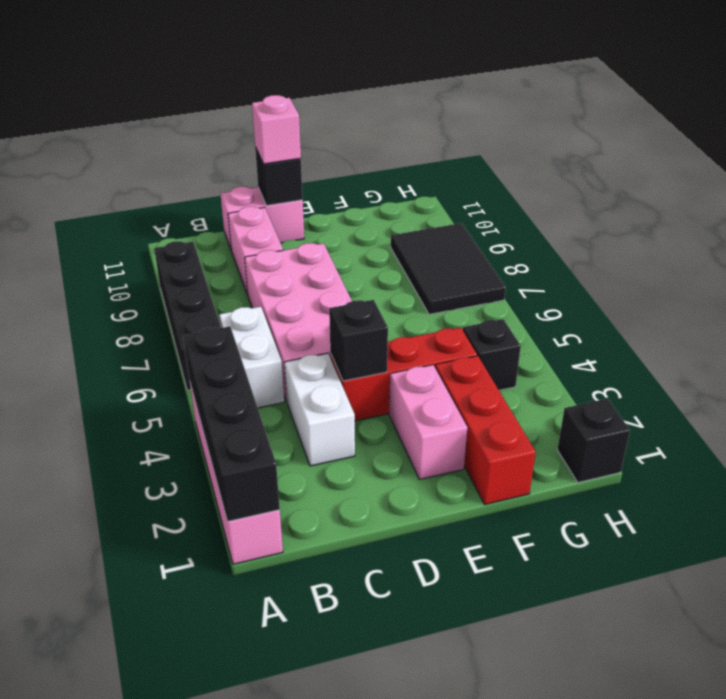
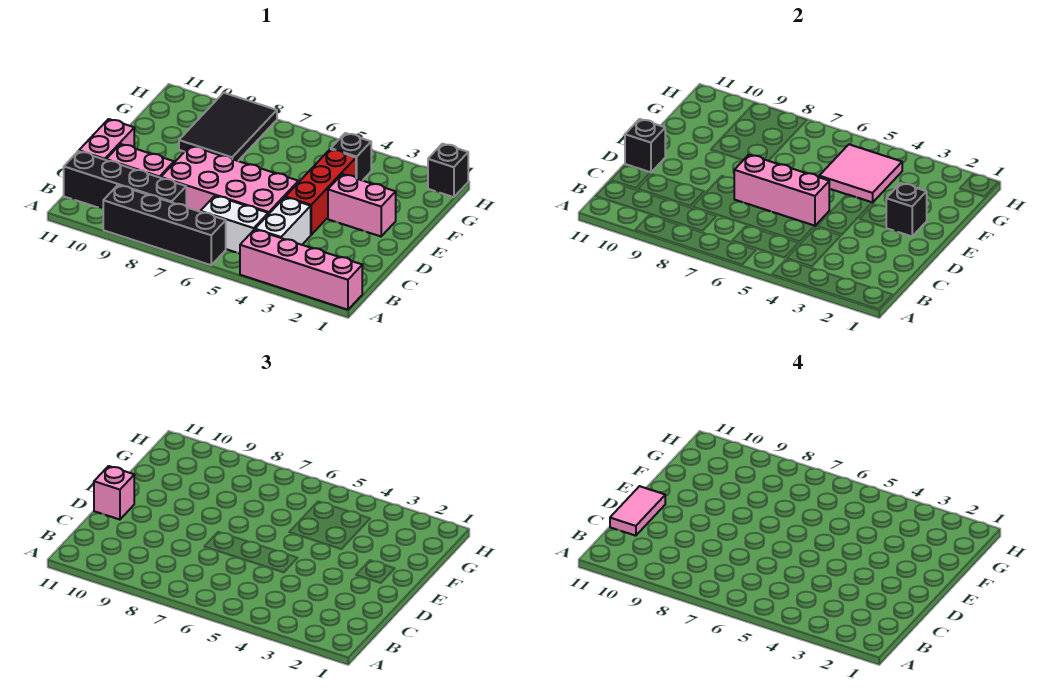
black brick A1:A4 level 2 -> black brick B8:B11 level 1
white brick C3:C4 level 1 -> white brick B4:C4 level 1
none -> pink tile C11:D11 level 4
black brick D4 level 2 -> black brick E2 level 2
none -> pink brick D5:D7 level 2
red brick F1:F3 level 1 -> none
none -> pink tile F4:G5 level 2
black tile G7:H9 level 1 -> black tile F8:H9 level 1

